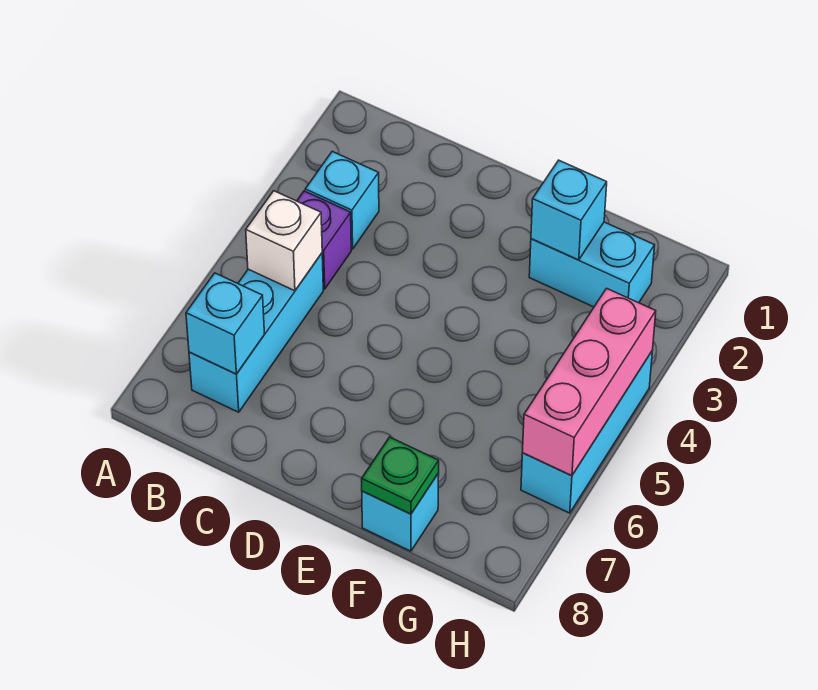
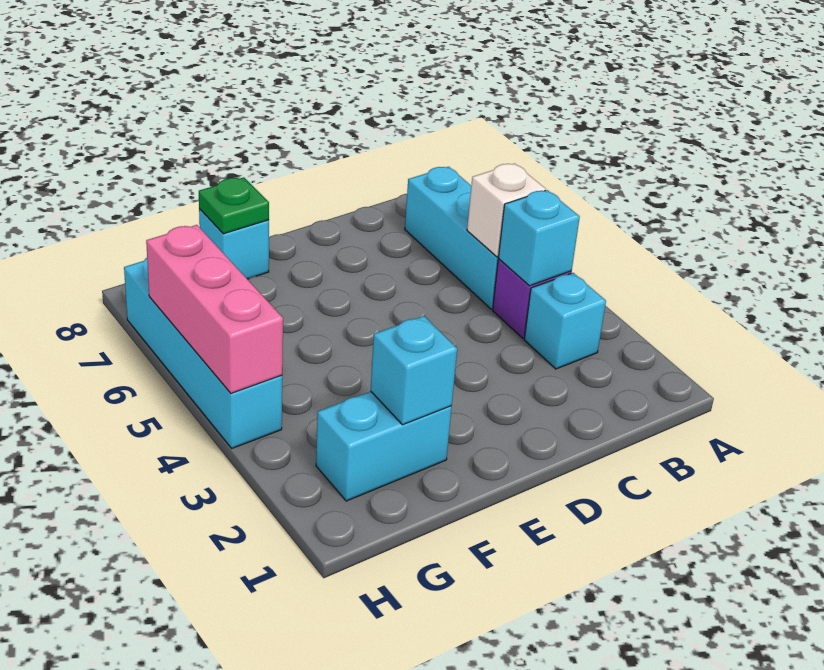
cyan brick B7 level 2 -> cyan brick B4 level 2
cyan brick H4:H6 level 1 -> cyan brick H4:H7 level 1

